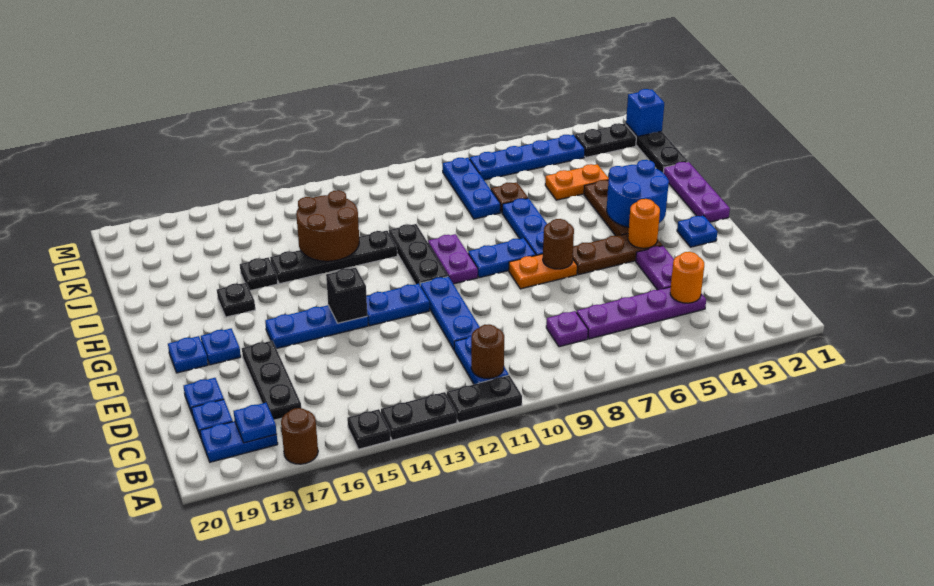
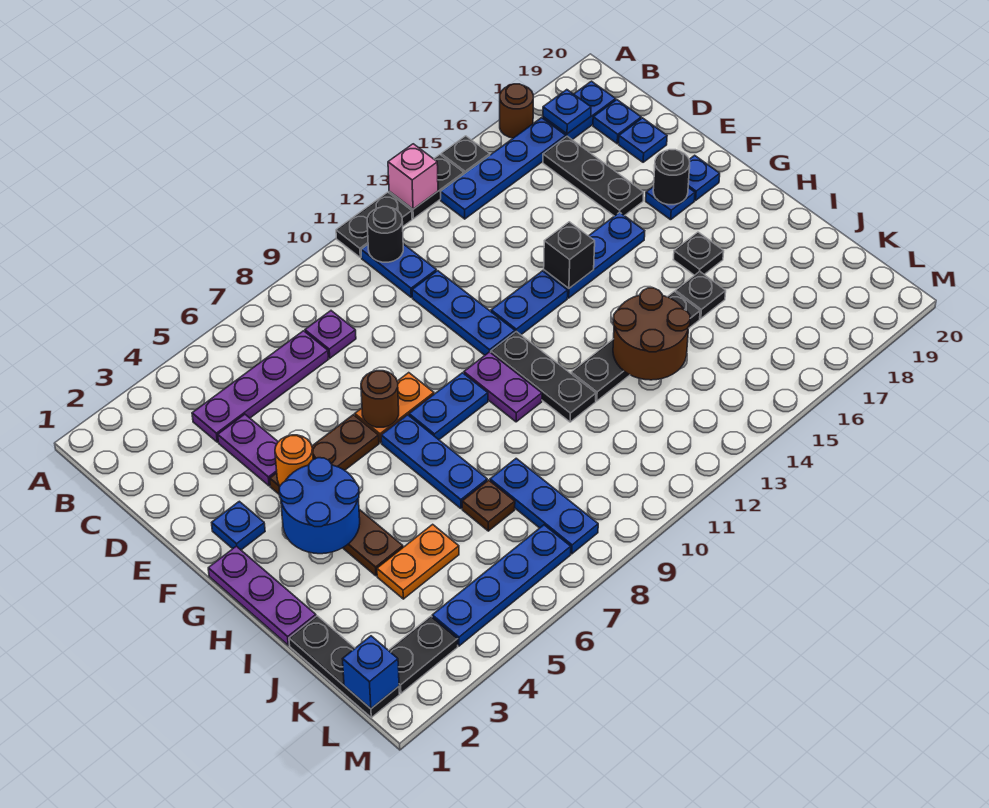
none -> pink brick A13 level 2
brown round brick B11 level 2 -> black round brick B11 level 2
none -> blue plate B14:B17 level 1
orange round brick C4 level 2 -> none
none -> black round brick F18 level 2

